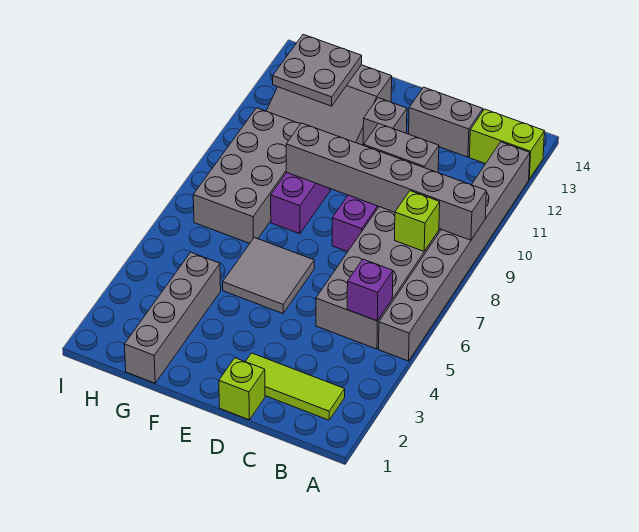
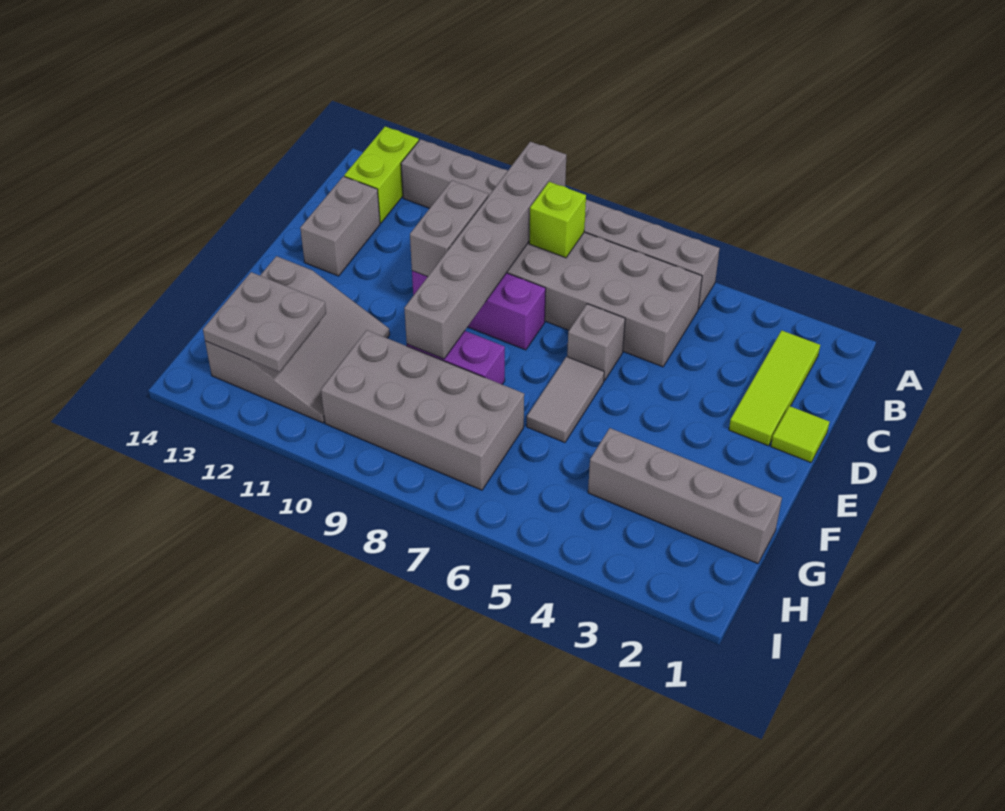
purple brick B5 level 2 -> none
lime brick D1 level 1 -> lime tile D1 level 1
grey tile E5:F6 level 1 -> grey tile E6:F6 level 1
grey brick E12 level 1 -> grey brick D6 level 1

